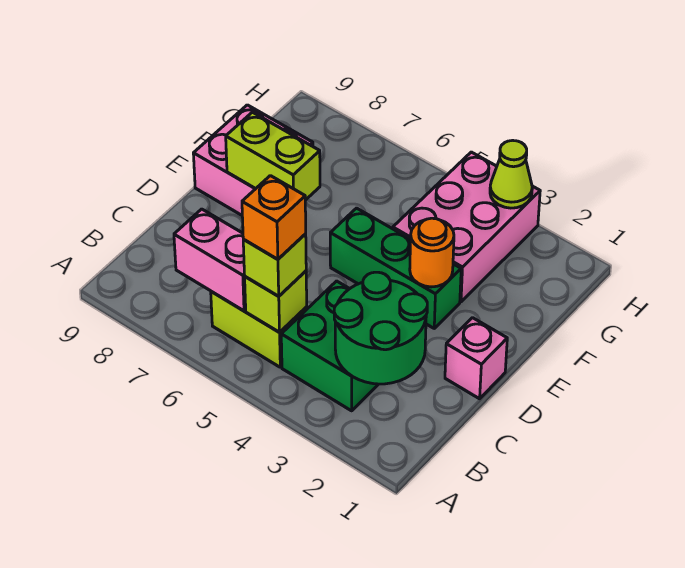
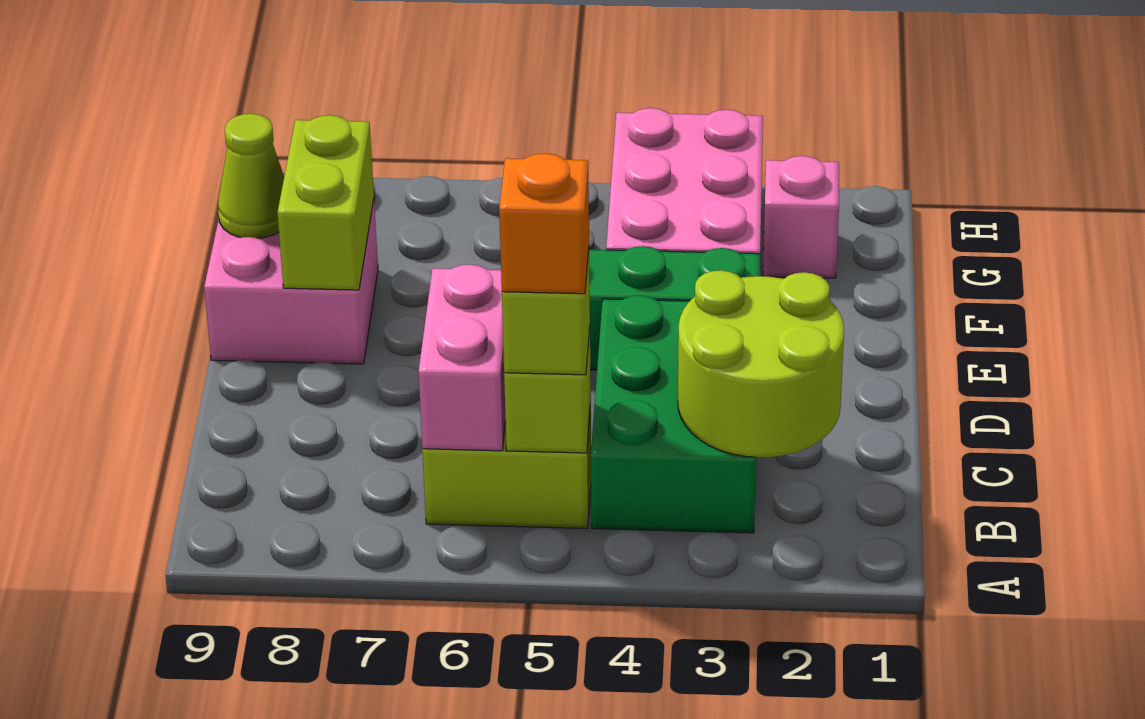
green round brick B2:C3 level 2 -> lime round brick B2:C3 level 2
green brick B3:C4 level 1 -> green brick B3:D4 level 1
pink brick B6:B7 level 2 -> pink brick B6:C6 level 2
pink brick D1 level 1 -> pink brick G2 level 1
orange round brick E3 level 2 -> none
lime brick E7:E8 level 2 -> lime brick E8:F8 level 2
lime cone H3 level 2 -> lime cone F9 level 2

